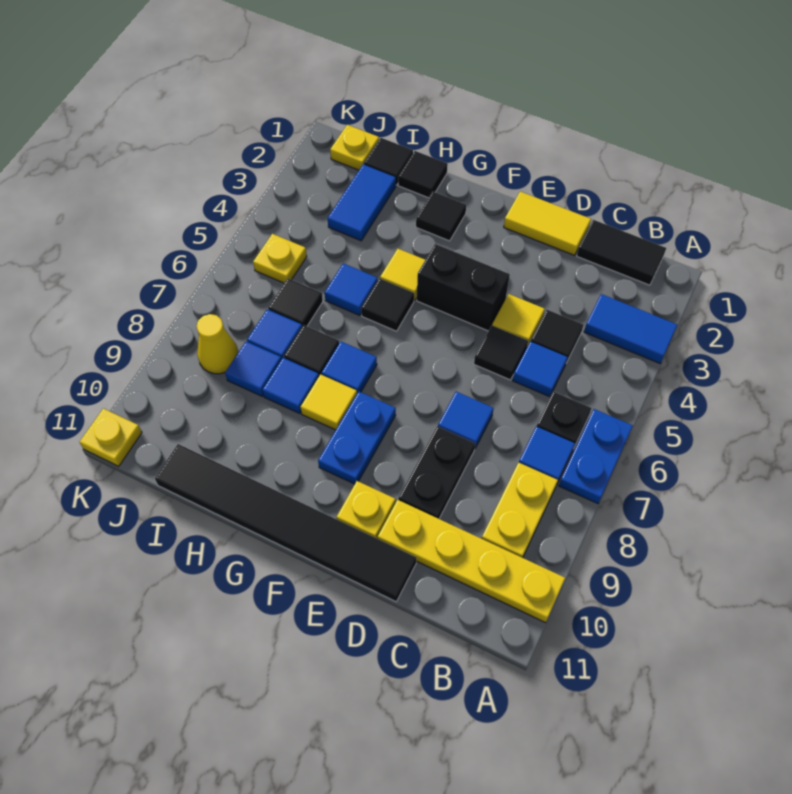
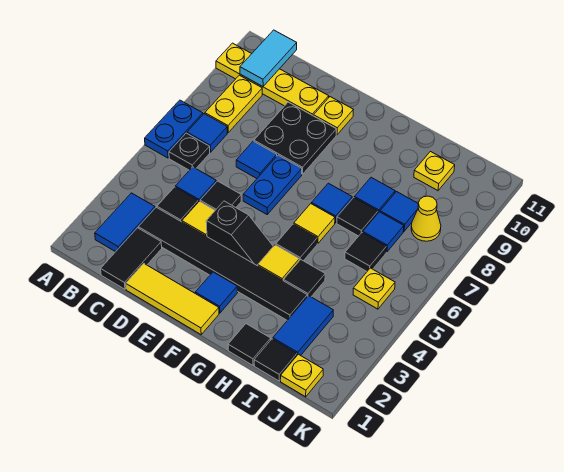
blue tile A3:B3 level 1 -> blue tile B2:B3 level 1
black tile B1:C1 level 1 -> black tile C1:C2 level 1
none -> cyan tile B10:B11 level 2
yellow tile D1:E1 level 1 -> yellow tile D1:F1 level 1
black plate D8:D9 level 1 -> black plate D8:E9 level 1
black tile D11:I11 level 1 -> black tile C3:H3 level 1
black brick E4:F4 level 1 -> black slope E4:F4 level 1 top E
blue plate F8:F9 level 1 -> blue plate E6:E7 level 1
black tile G2 level 1 -> black tile H4 level 1
yellow tile G8 level 1 -> yellow tile G6 level 1
blue tile H5 level 1 -> blue tile F2 level 1
yellow plate K11 level 1 -> yellow plate I10 level 1

